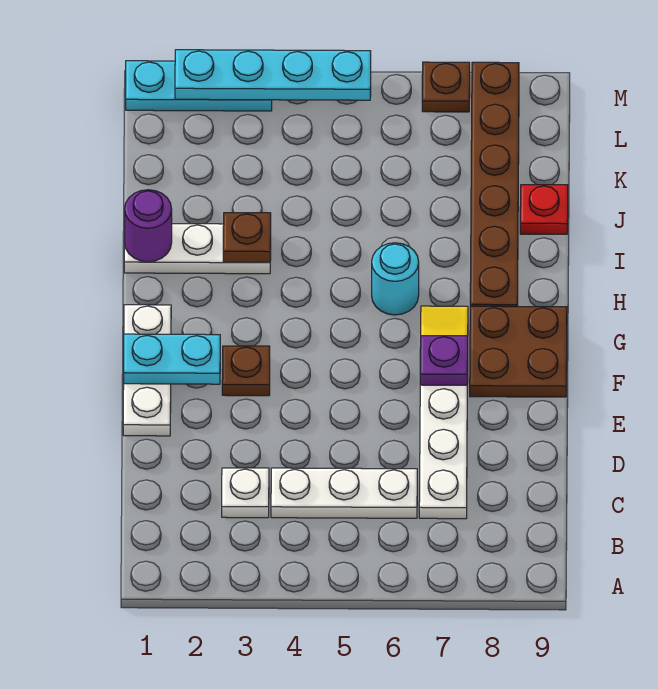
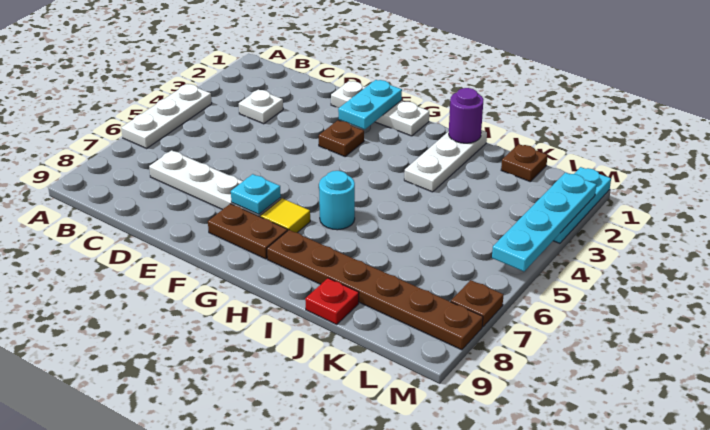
white plate C4:C6 level 1 -> white plate A4:A6 level 1
purple plate F7 level 2 -> cyan plate F7 level 2
brown plate F8:G9 level 1 -> brown plate F8:G8 level 1
brown plate I3 level 2 -> brown plate K1 level 1

